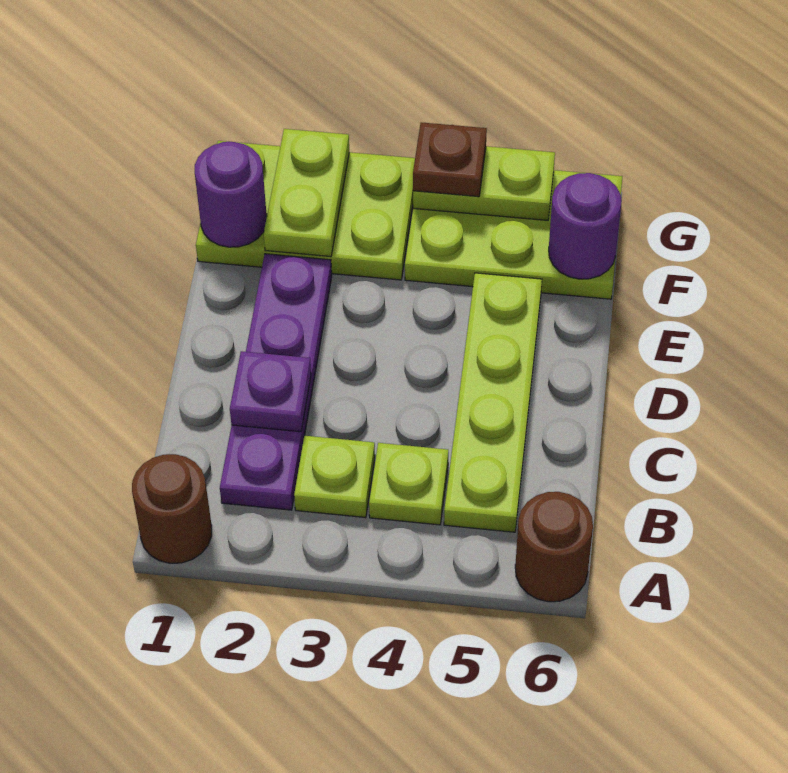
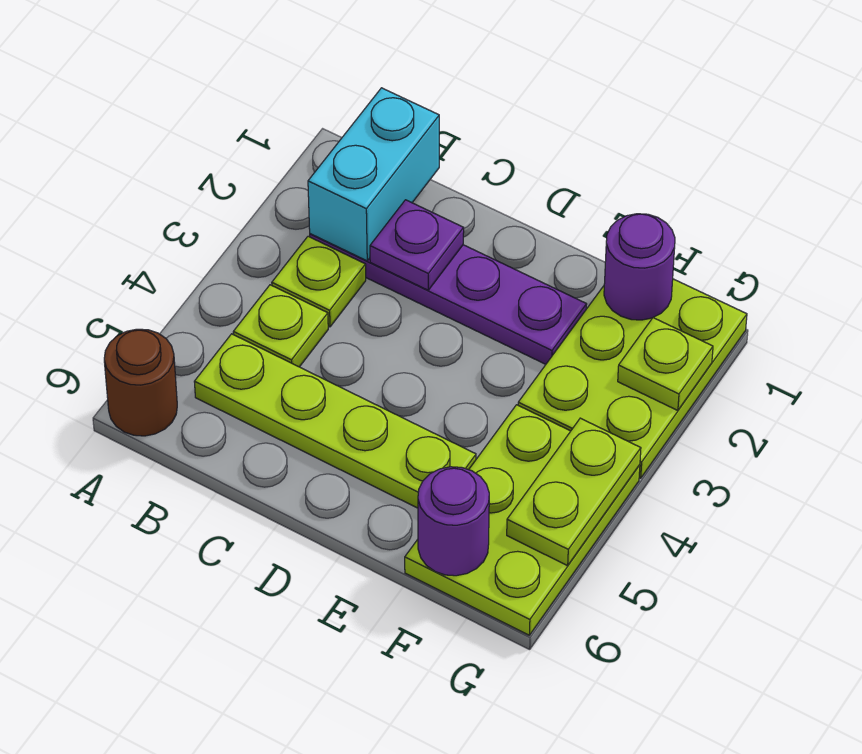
brown round brick A1 level 1 -> none
none -> cyan brick B1:B2 level 2
lime plate F2:G2 level 2 -> lime plate G2 level 2
brown plate G4 level 3 -> none

